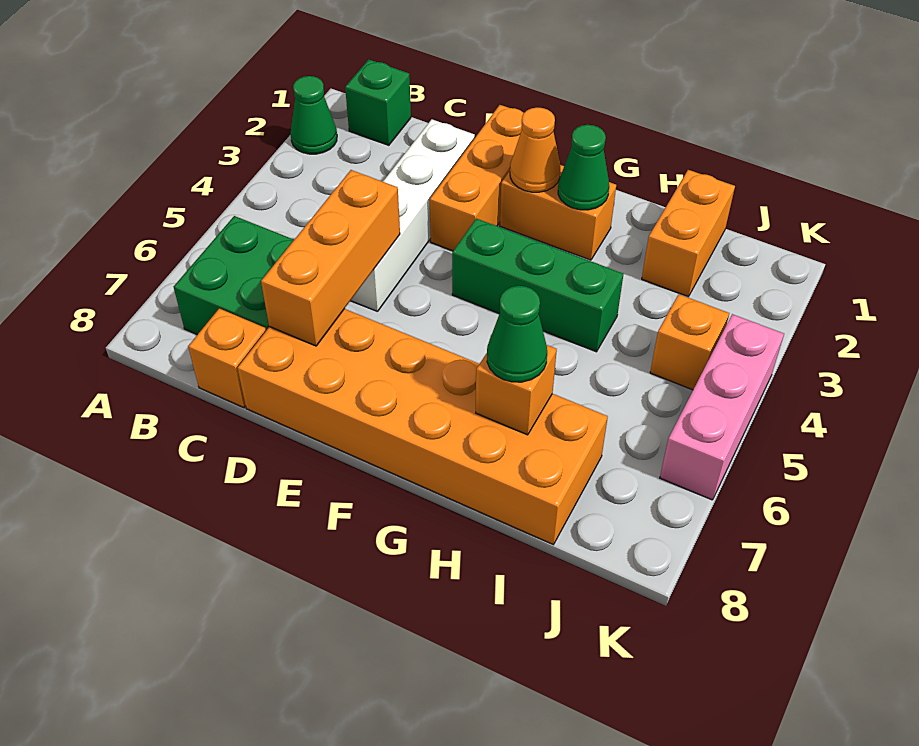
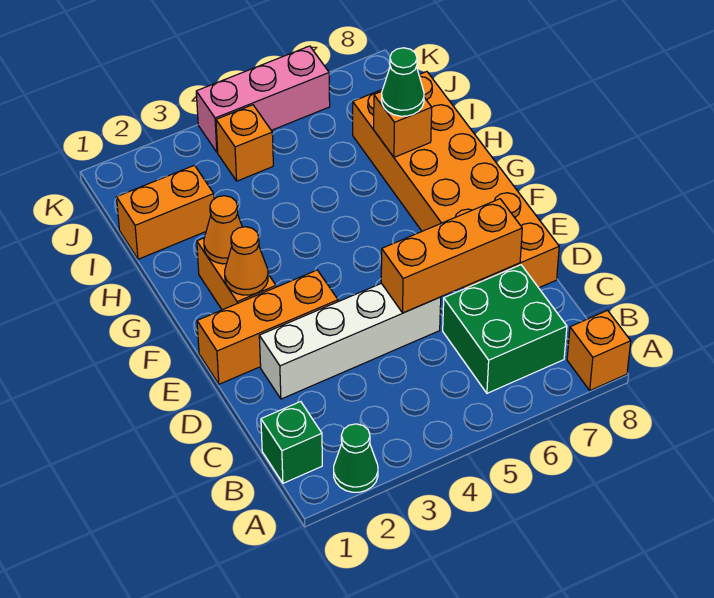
orange brick C8 level 1 -> orange brick A8 level 1
green brick F4:H4 level 1 -> none
green cone G2 level 2 -> orange cone G2 level 2

